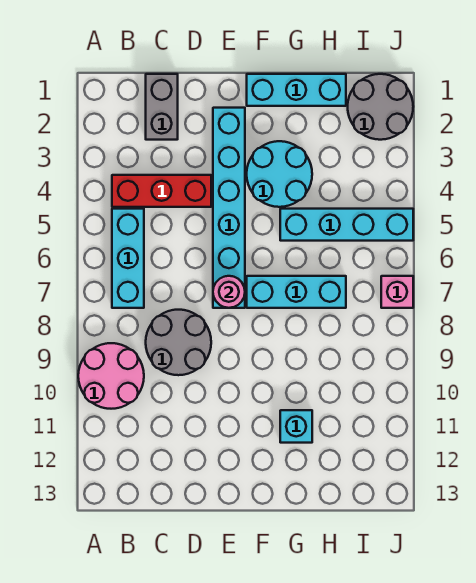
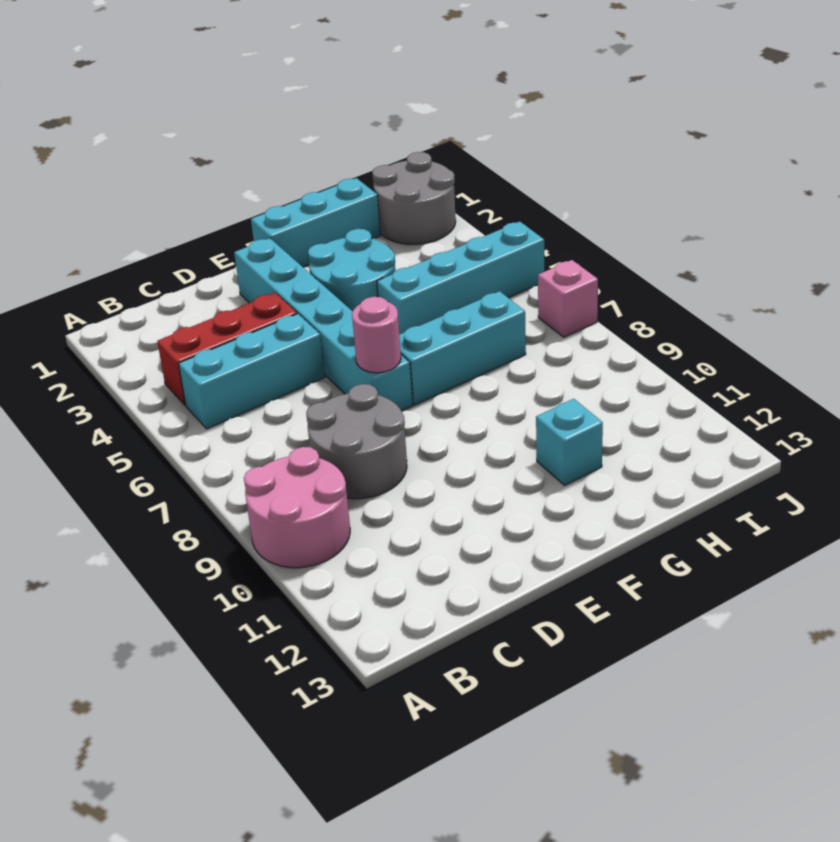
cyan brick B5:B7 level 1 -> cyan brick B5:D5 level 1
grey brick C1:C2 level 1 -> none

